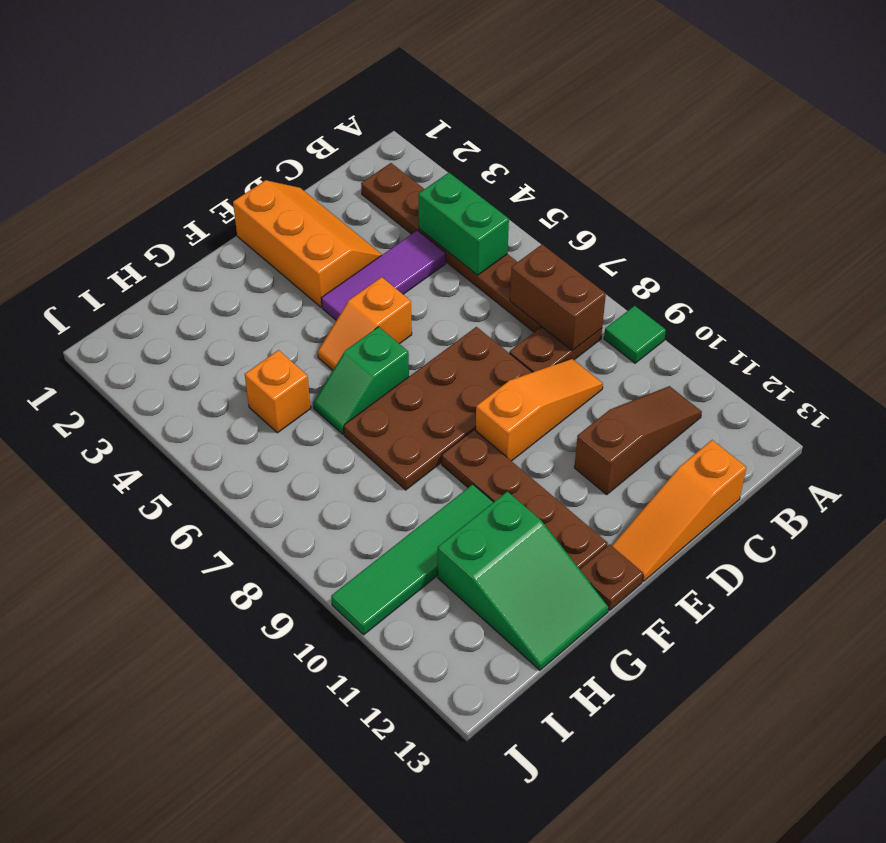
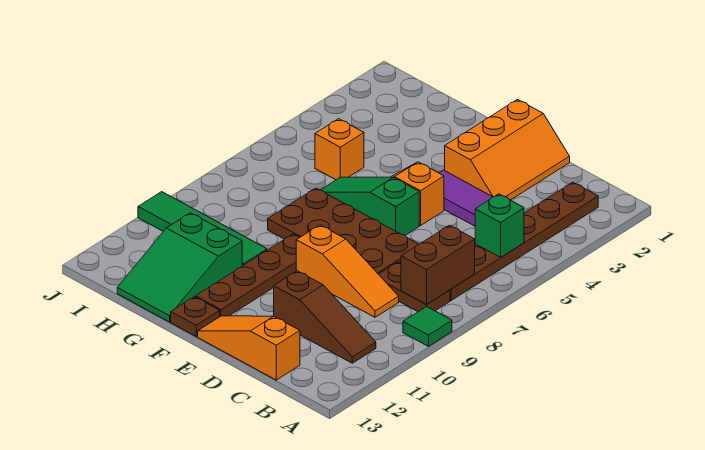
green brick B4:B5 level 2 -> green brick B5 level 2
green slope F6:G6 level 1 top F -> green slope E6:G6 level 1 top E

